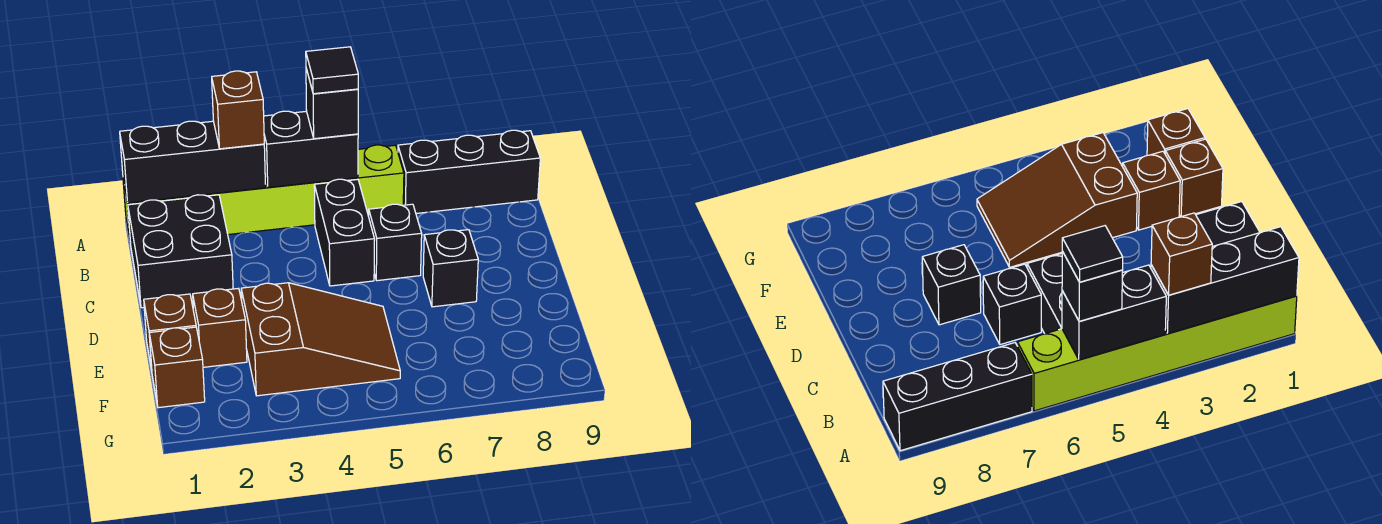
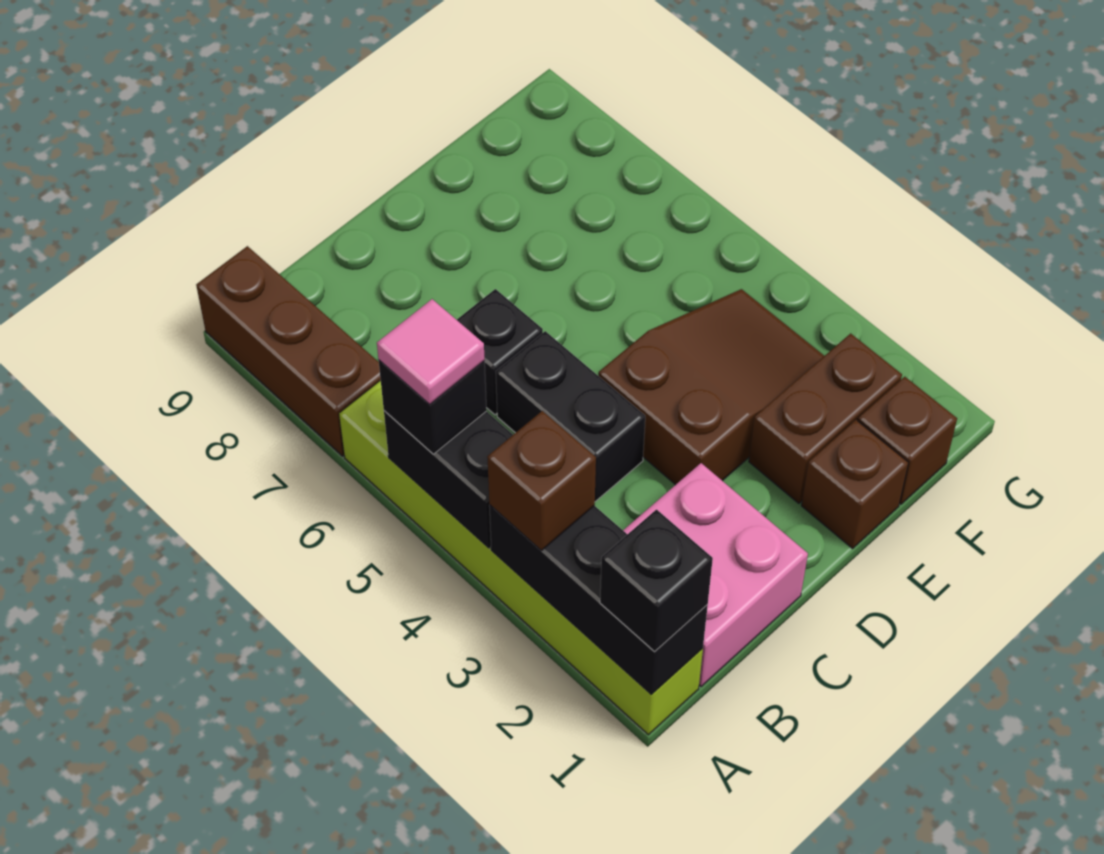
black tile A5 level 4 -> pink tile A5 level 4
black brick A7:A9 level 1 -> brown brick A7:A9 level 1
black brick B1:C2 level 1 -> pink brick B1:C2 level 1
black brick B5:C5 level 1 -> black brick C4:C5 level 1
black brick D7 level 1 -> black brick A1 level 3
brown brick E2 level 1 -> brown brick E2:F2 level 1
brown slope E3:F5 level 1 top 3 -> brown slope D3:F4 level 1 top D

